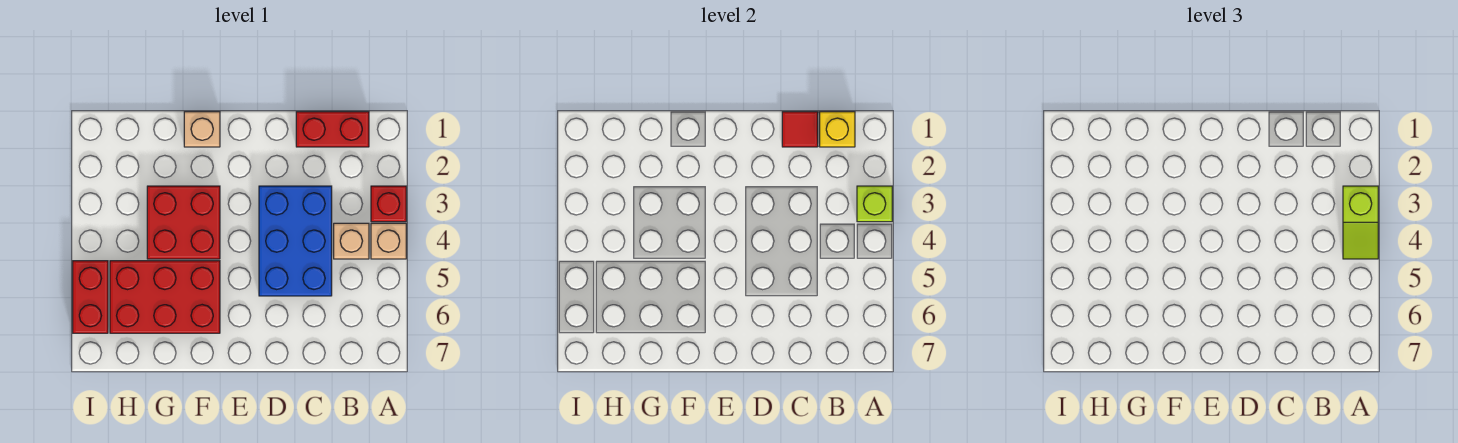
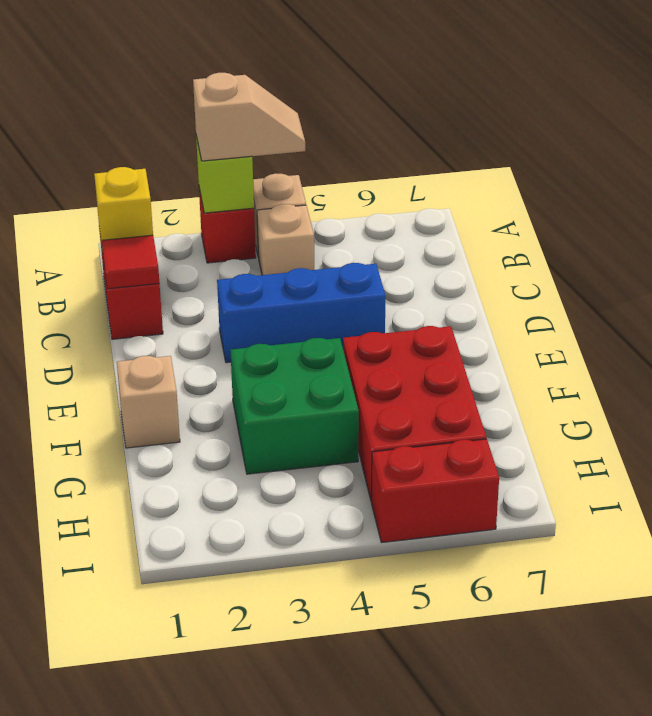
lime slope A3:A4 level 3 top 3 -> tan slope A3:A4 level 3 top 3
blue brick C3:D5 level 1 -> blue brick D3:D5 level 1
red brick F3:G4 level 1 -> green brick F3:G4 level 1

